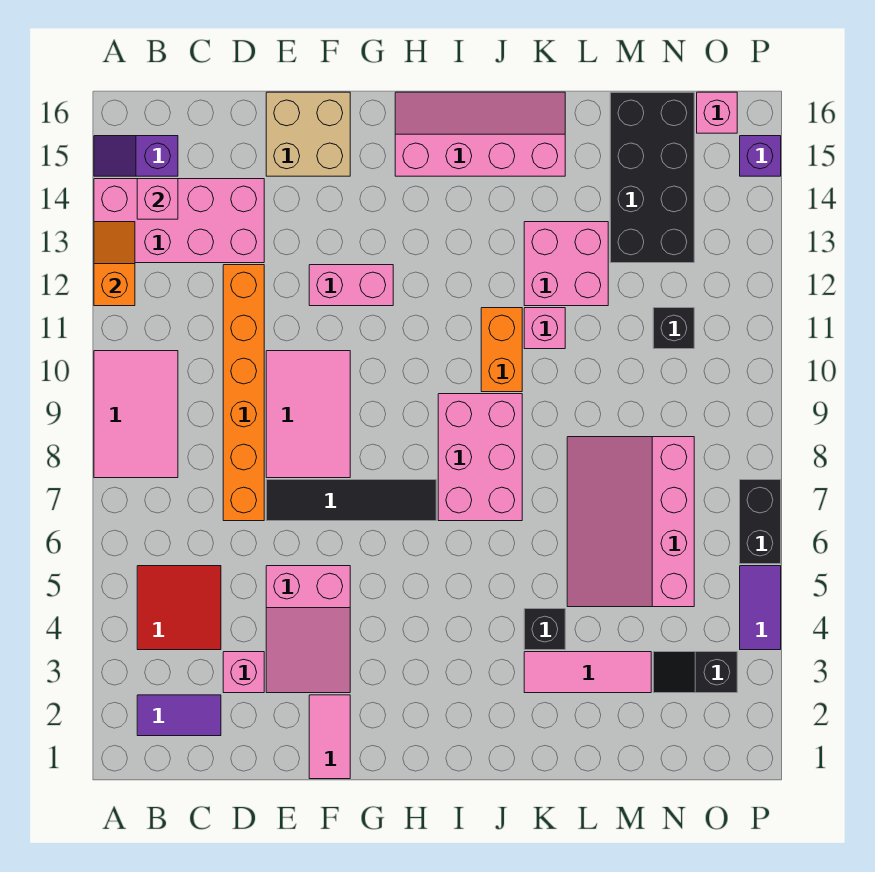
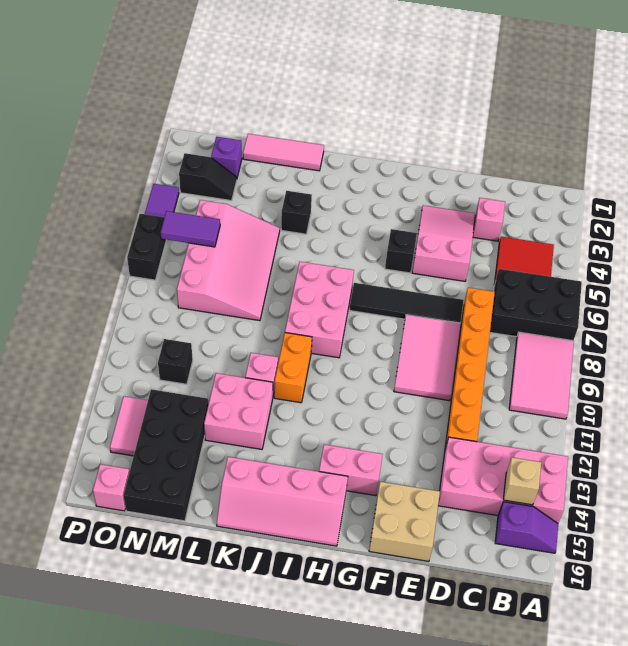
none -> black brick A6:C7 level 1
orange slope A12:A13 level 2 top 12 -> none
purple tile B2:C2 level 1 -> purple tile N6:O6 level 2
pink brick B14 level 2 -> tan brick B14 level 2
pink tile F1:F2 level 1 -> pink tile O13:O14 level 1
pink brick F12:G12 level 1 -> pink brick G14:H14 level 1
none -> black brick G5 level 1
pink tile K3:M3 level 1 -> pink tile K1:M1 level 1
purple brick P15 level 1 -> purple brick N2 level 1

